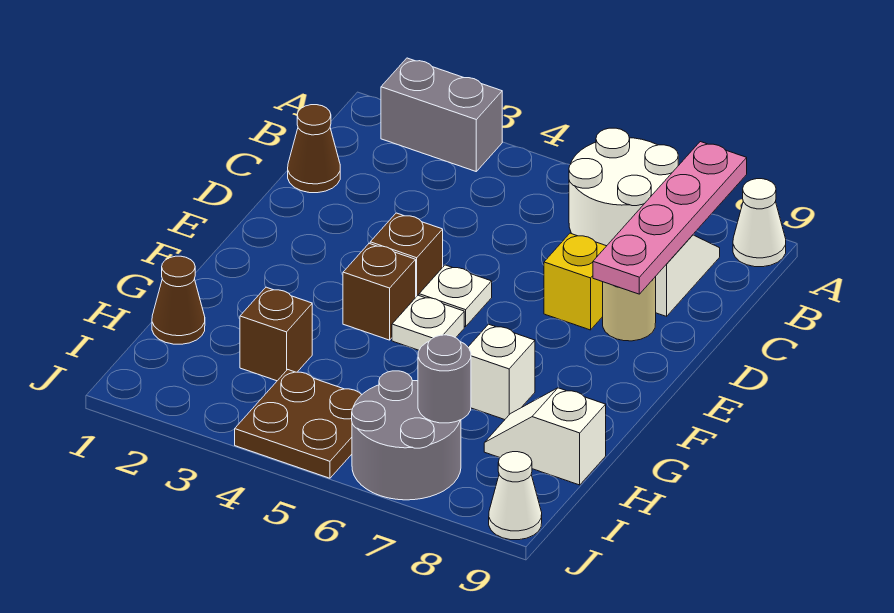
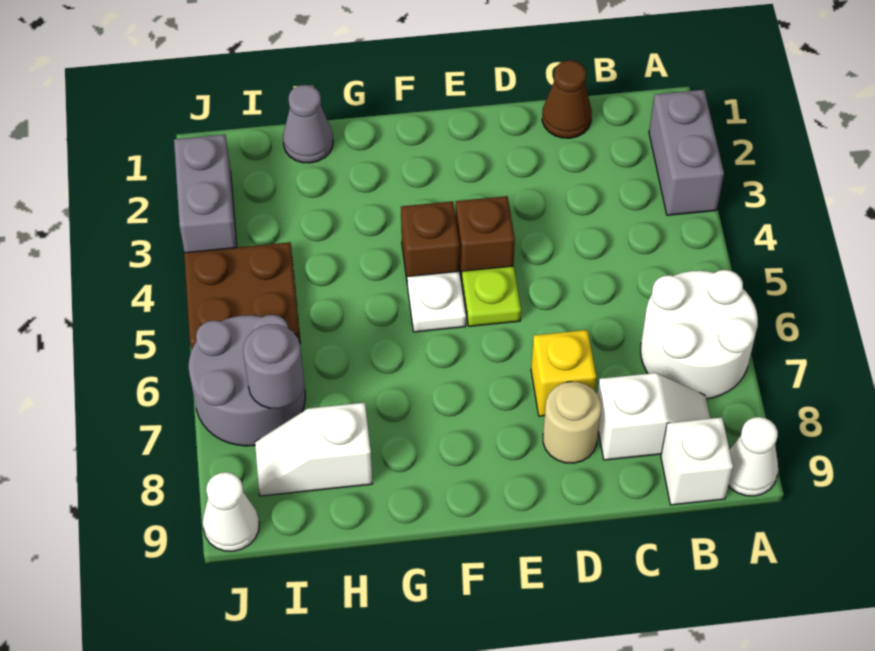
pink plate A8:D8 level 2 -> none
white plate E5 level 1 -> lime plate E5 level 1
white brick G7 level 1 -> white brick B9 level 1
brown cone H1 level 1 -> grey cone H1 level 1
brown brick H3 level 1 -> none
white slope H8:H9 level 1 top 9 -> white slope H8:I8 level 1 top H
none -> grey brick J2:J3 level 1

